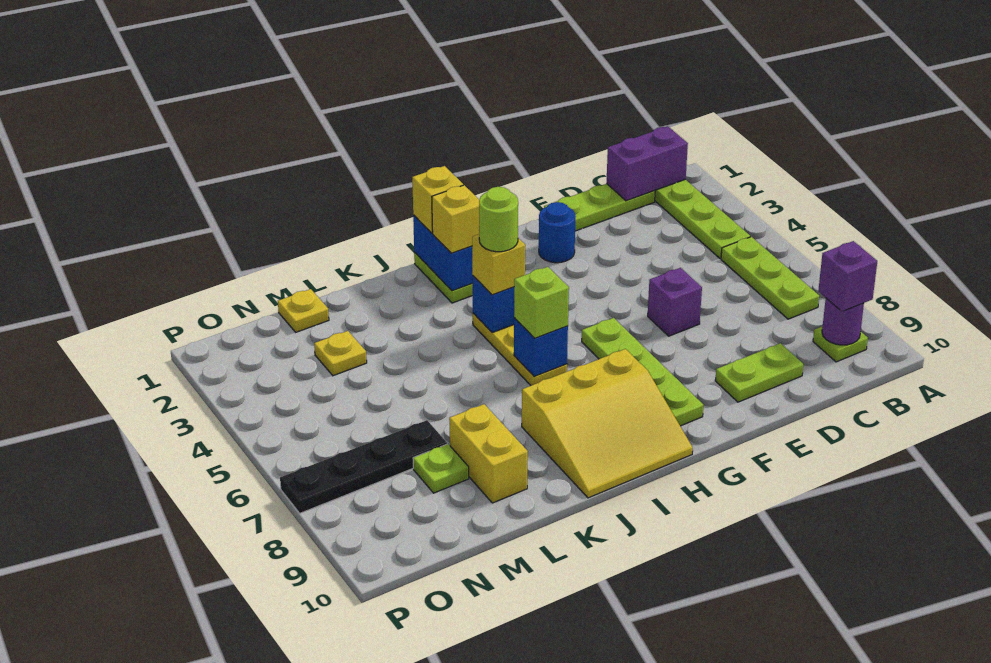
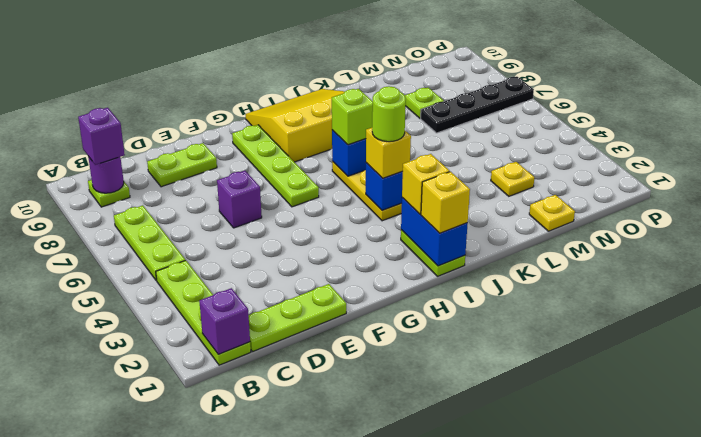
purple brick B1:C1 level 2 -> purple brick B1 level 2
blue round brick F2 level 1 -> none
yellow brick L8:L9 level 1 -> none

